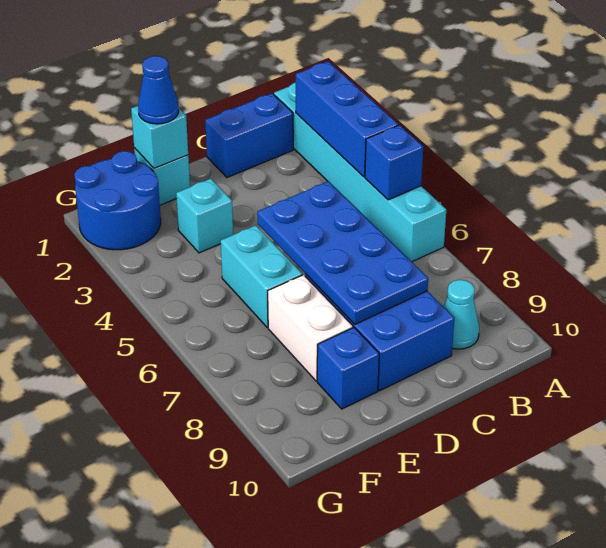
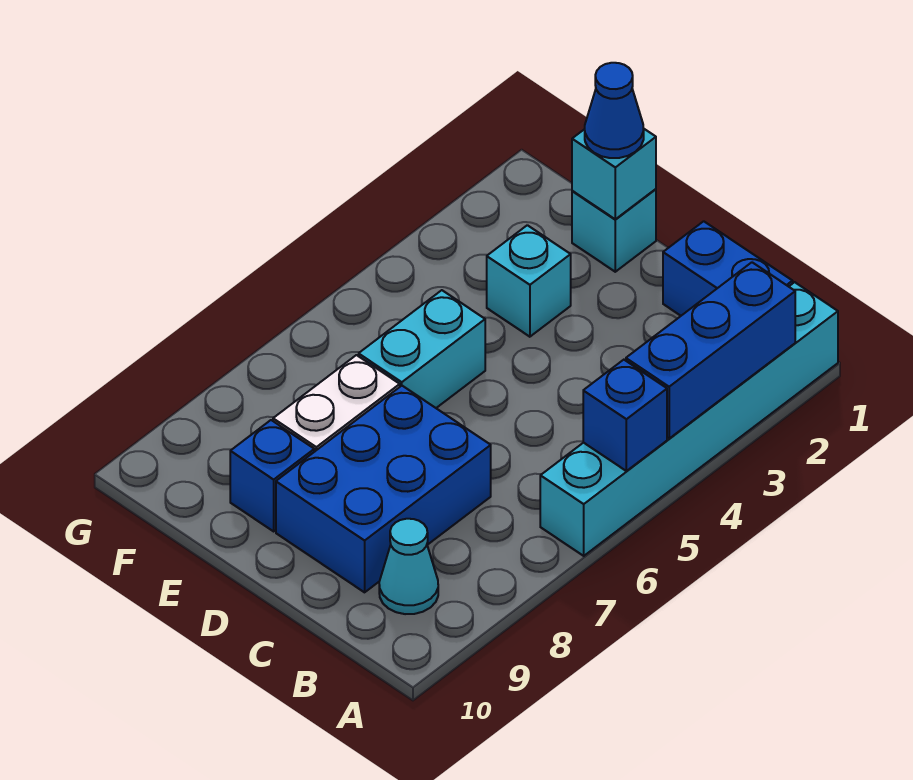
blue plate C5:D8 level 2 -> none
blue round brick F1:G2 level 1 -> none

